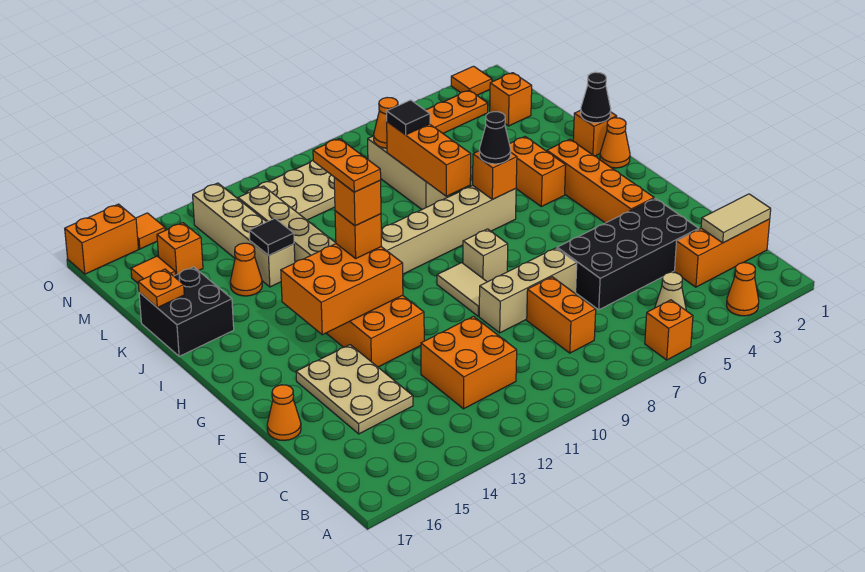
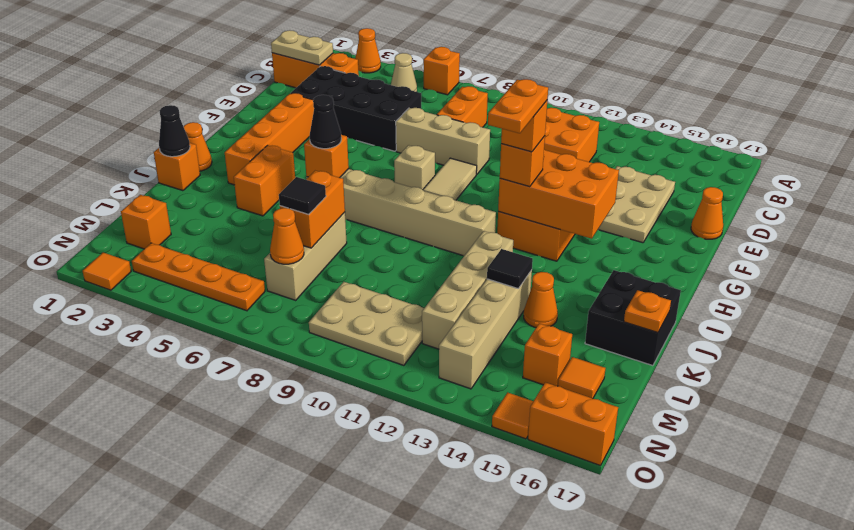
tan tile C1:C2 level 2 -> tan plate C1:C2 level 2
orange brick J7:L7 level 2 -> orange brick K7:L7 level 2

